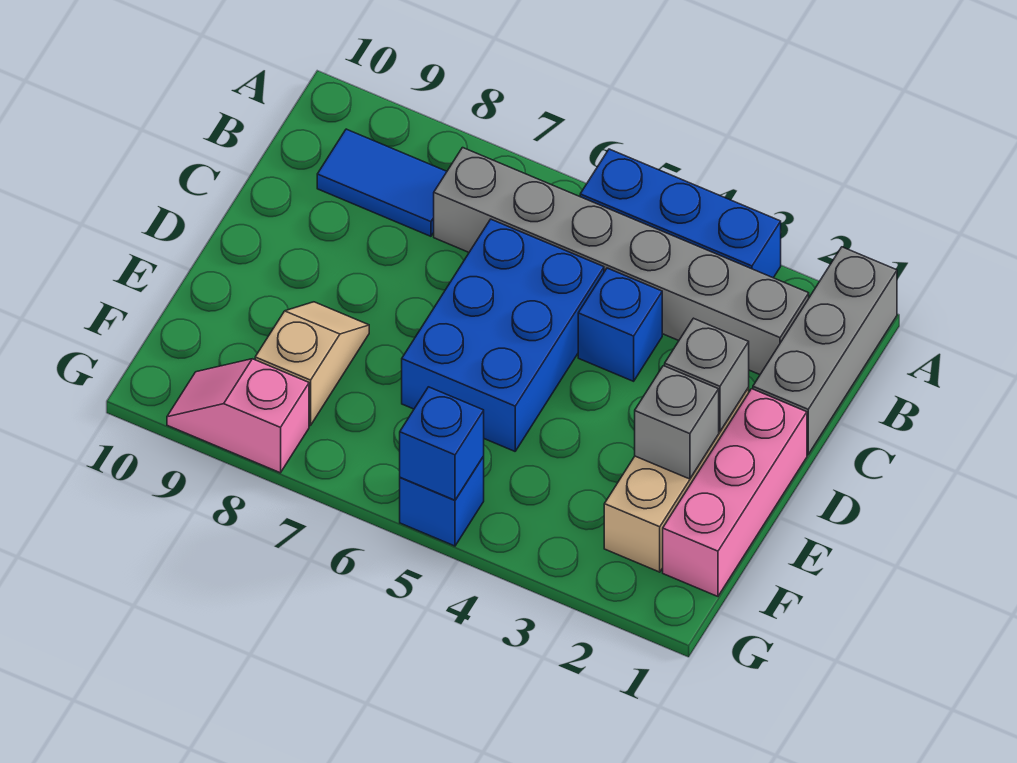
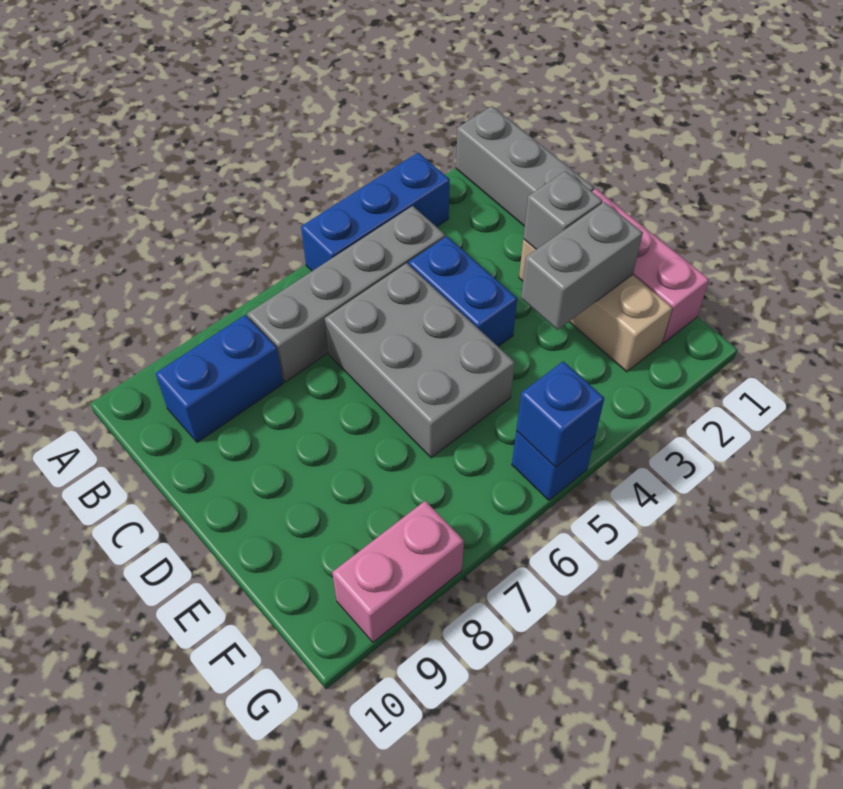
grey brick B2:B7 level 1 -> grey brick B4:B7 level 1
blue tile B8:B9 level 1 -> blue brick B8:B9 level 1
blue brick C4 level 1 -> blue brick C4:D4 level 1
blue brick C5:E6 level 1 -> grey brick C5:E6 level 1
grey brick E2 level 2 -> grey brick E2:E3 level 2
tan slope E8:F8 level 1 top F -> none
pink slope G8:G9 level 1 top 8 -> pink brick G8:G9 level 1

